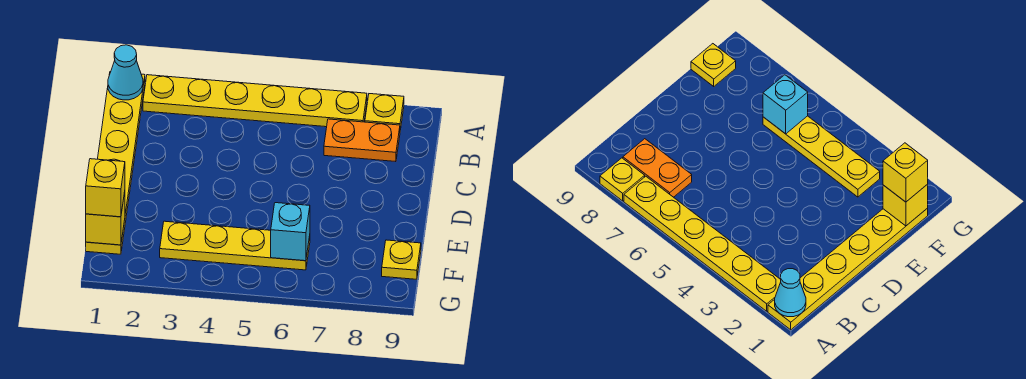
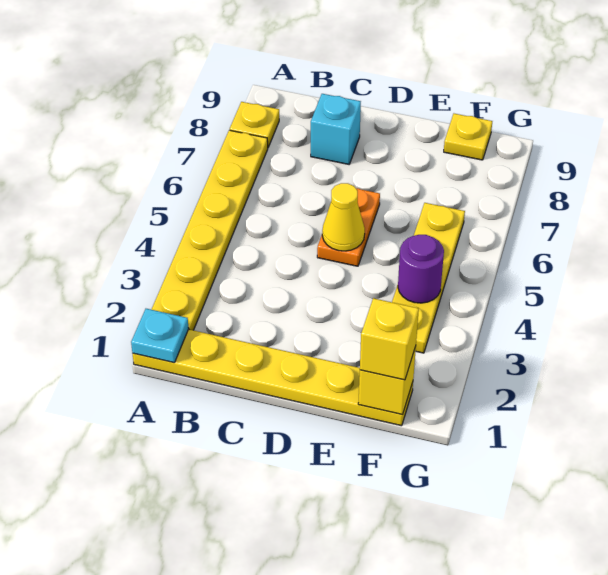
cyan cone A1 level 2 -> cyan plate A1 level 2
orange plate B7:B8 level 1 -> orange plate D5:D6 level 1
none -> yellow cone D5 level 2
none -> purple round brick F4 level 2
cyan brick F6 level 2 -> cyan brick C8 level 1

